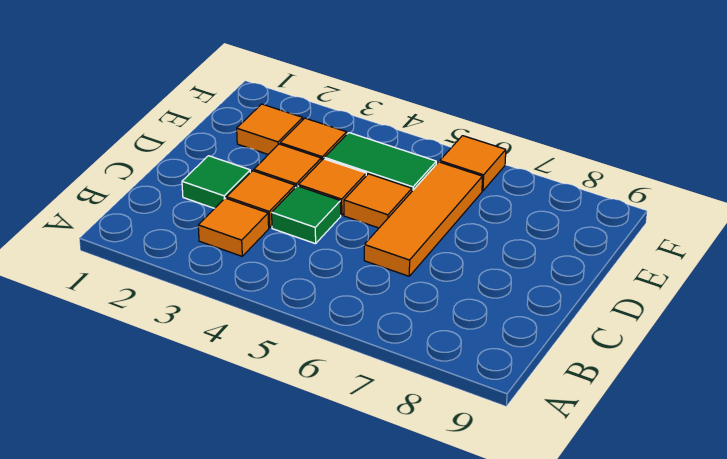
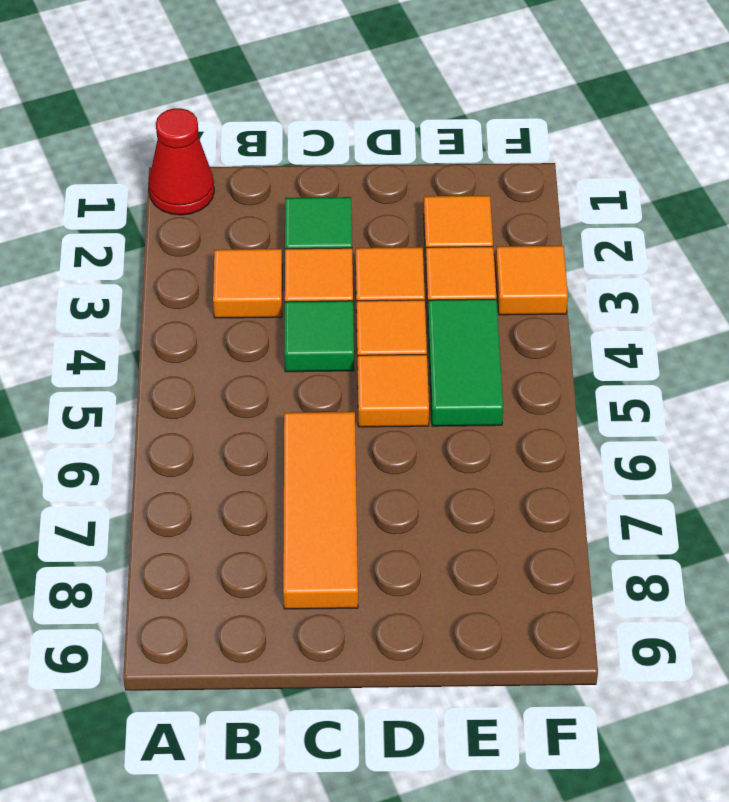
none -> red cone A1 level 1
orange tile C6:E6 level 1 -> orange tile C6:C8 level 1
orange tile F6 level 1 -> orange tile F3 level 1

